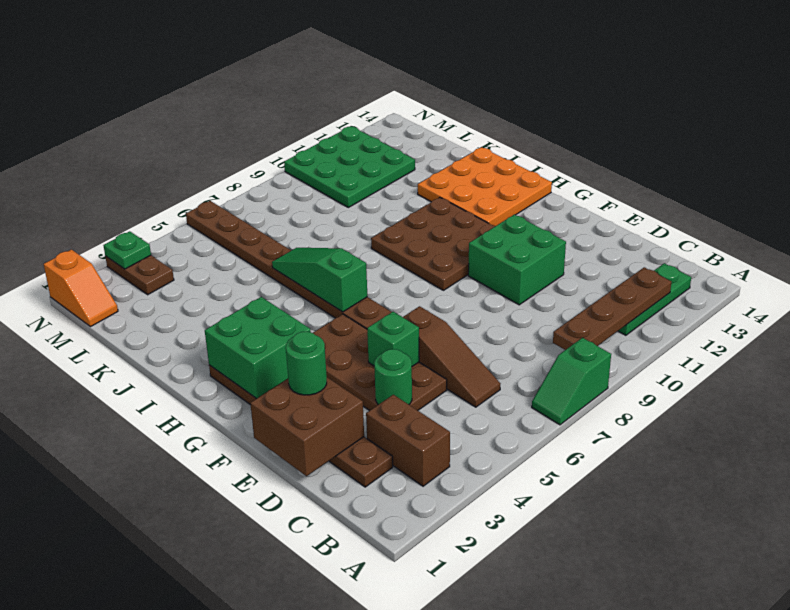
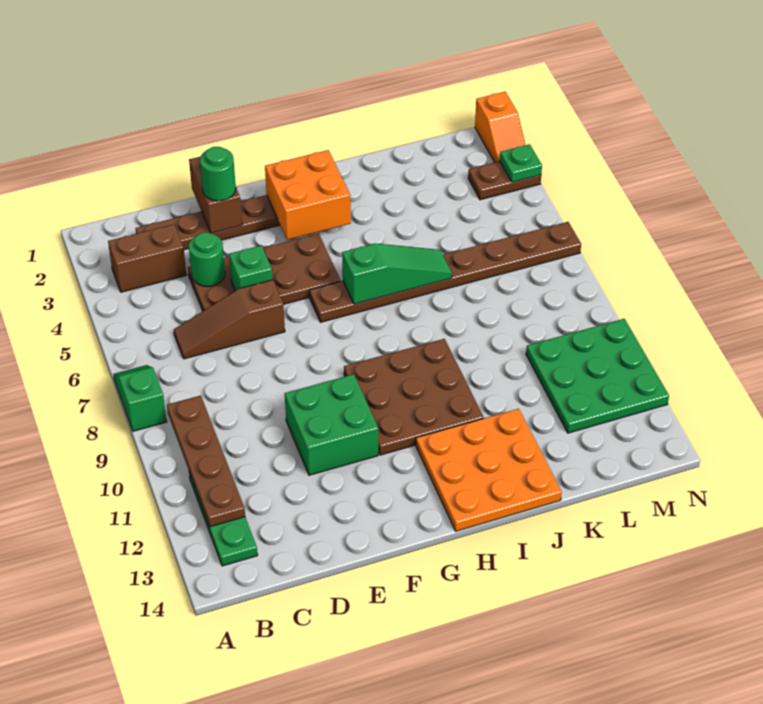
brown brick D1:E2 level 2 -> brown brick E1:E2 level 2
green brick G2:H3 level 2 -> orange brick G2:H3 level 2
orange slope M1:N1 level 1 top N -> orange slope N1:N2 level 1 top 1

